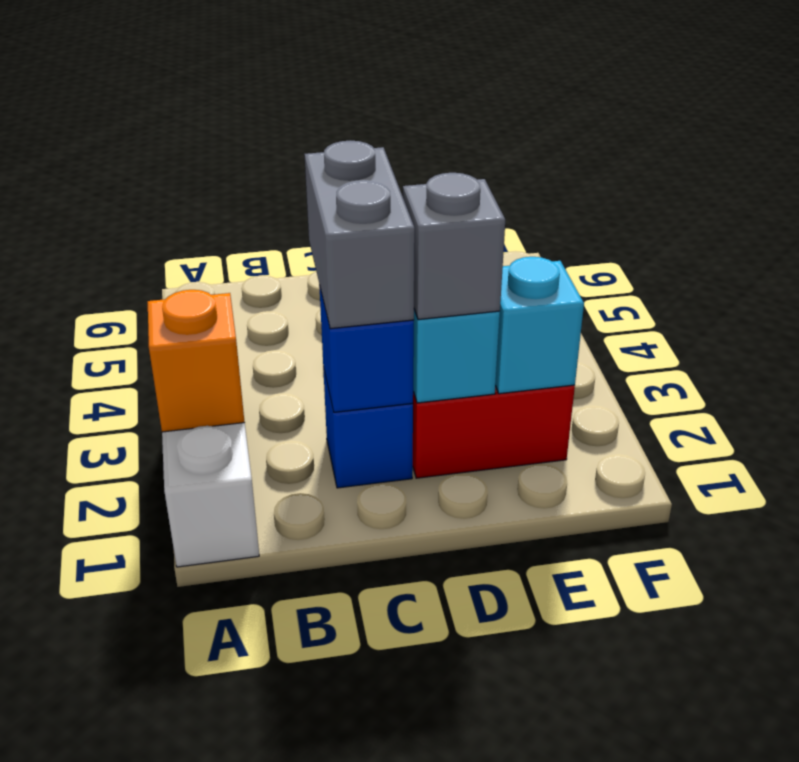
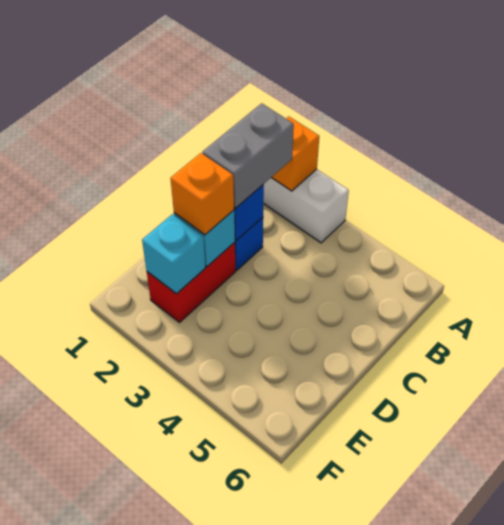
grey brick C2:C3 level 3 -> grey brick B2:C2 level 3
grey brick D2 level 3 -> orange brick D2 level 3

